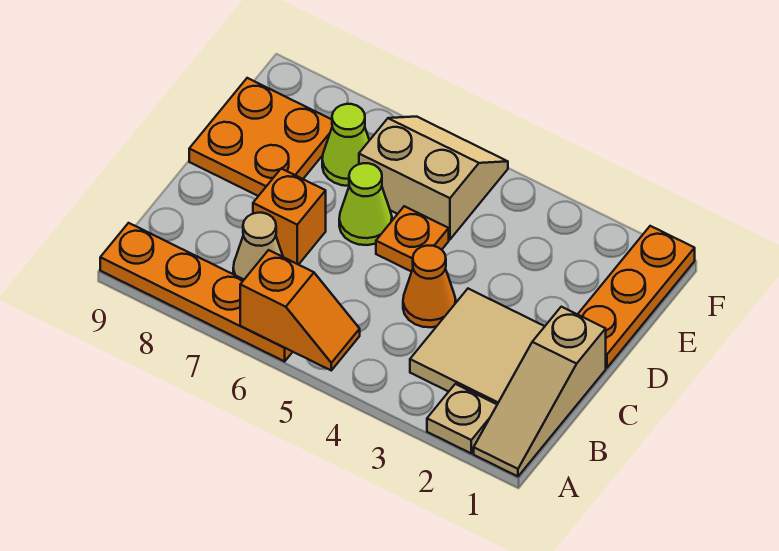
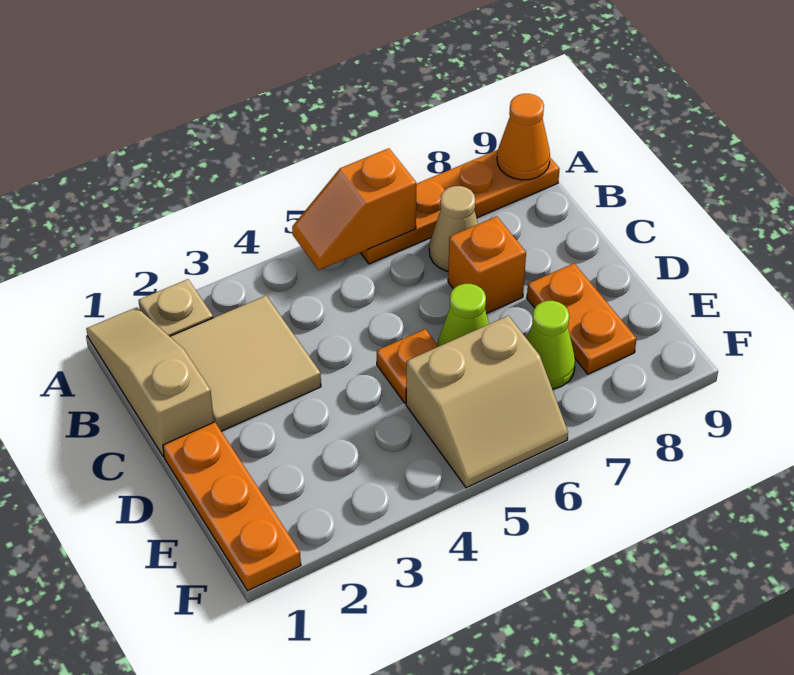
orange cone C4 level 1 -> orange cone A9 level 2
orange plate D8:E9 level 1 -> orange plate D8:E8 level 1

